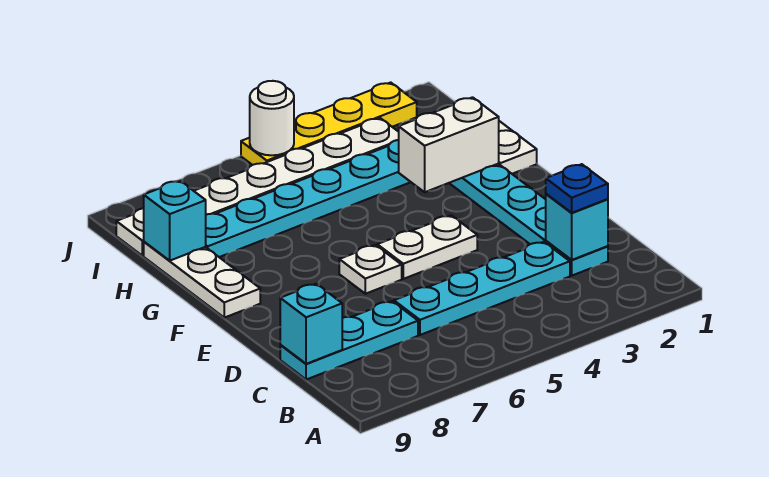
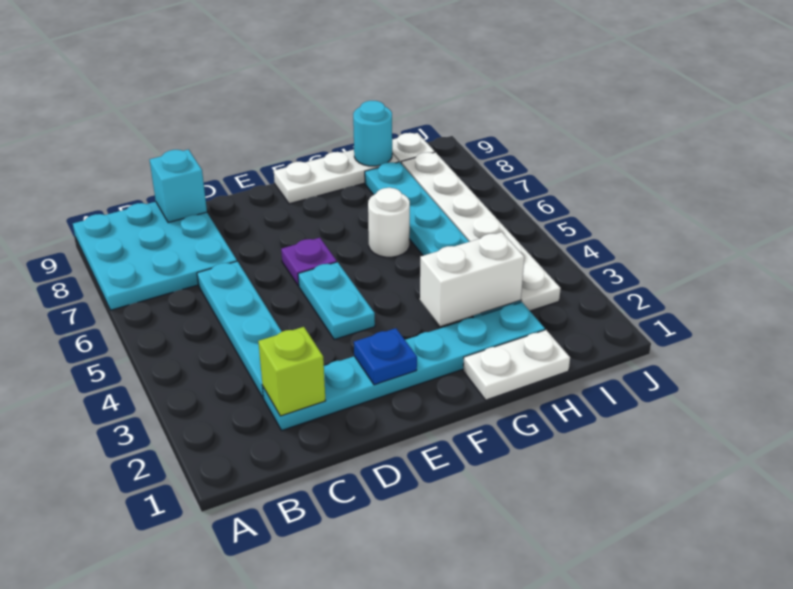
cyan brick C2 level 2 -> lime brick C2 level 2
blue plate C2 level 3 -> blue plate E2 level 2
cyan plate C7:C9 level 1 -> cyan plate A7:C9 level 1
white plate E4:E5 level 1 -> cyan plate E4:E5 level 1
white plate E6 level 1 -> purple plate E6 level 1
white brick G2:G3 level 2 -> white brick G3:H3 level 2
cyan brick H9 level 2 -> cyan round brick H9 level 2
yellow plate J2:J5 level 1 -> none
white round brick J5 level 2 -> white round brick G6 level 1

